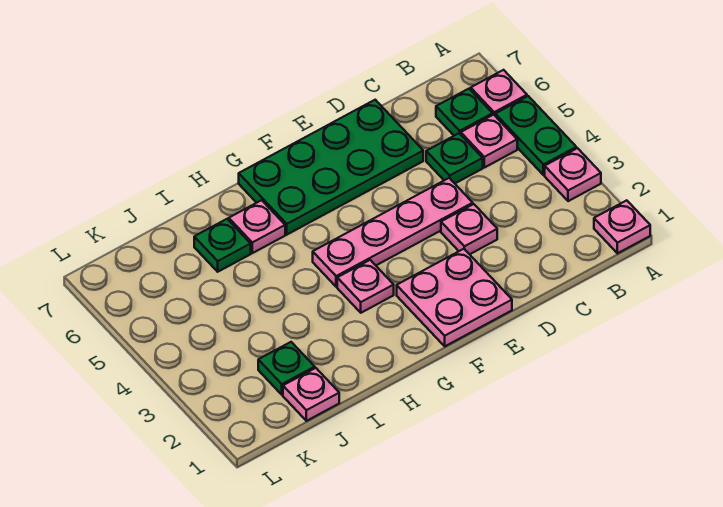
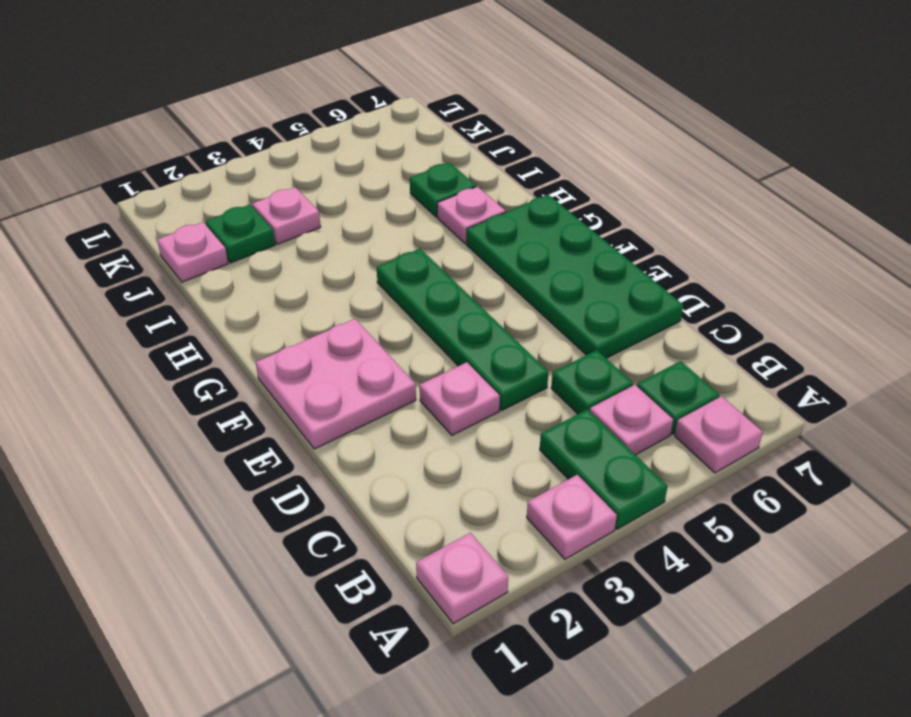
green plate A4:A5 level 1 -> green plate A4:B4 level 1
pink plate D4:G4 level 1 -> green plate D4:G4 level 1
pink plate G3 level 1 -> pink plate J3 level 1

